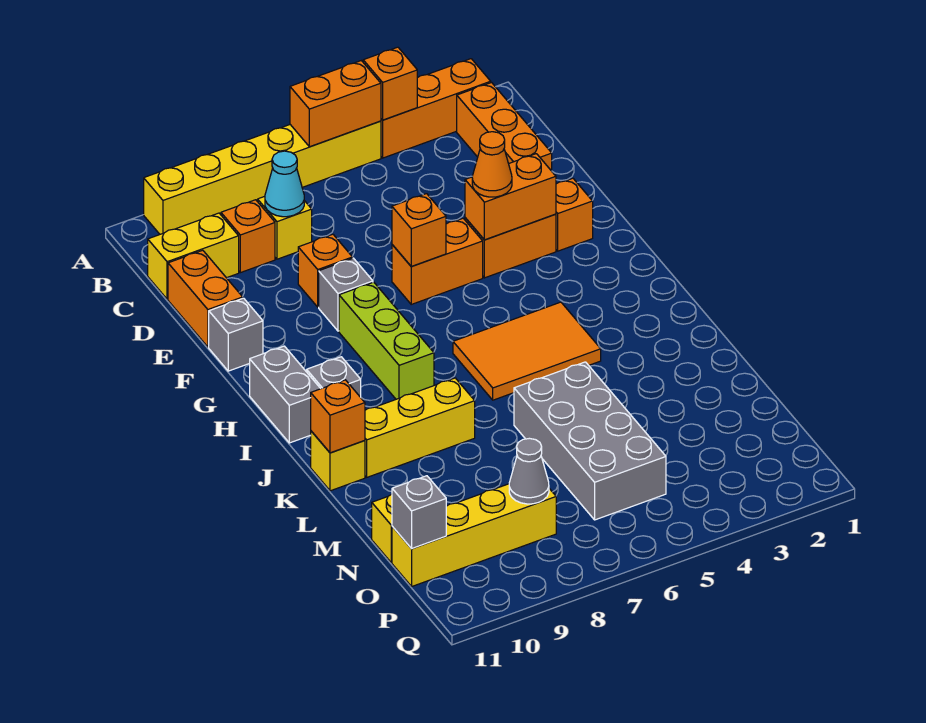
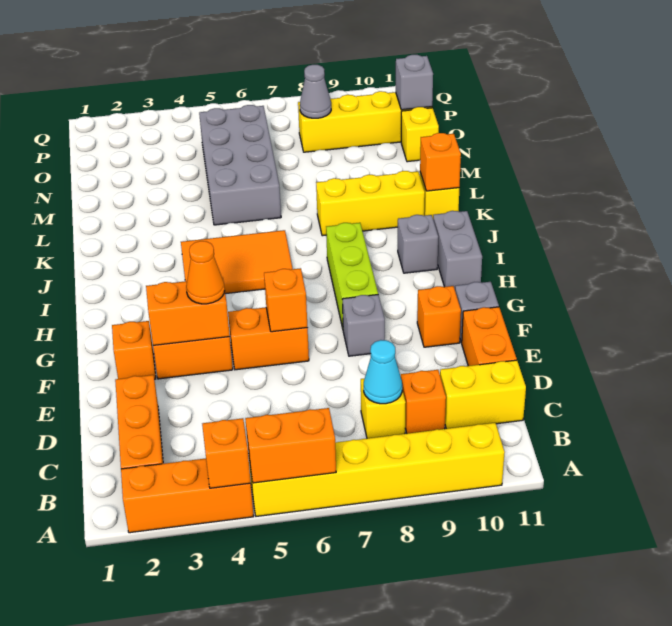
orange brick E8 level 1 -> orange brick F10 level 1

